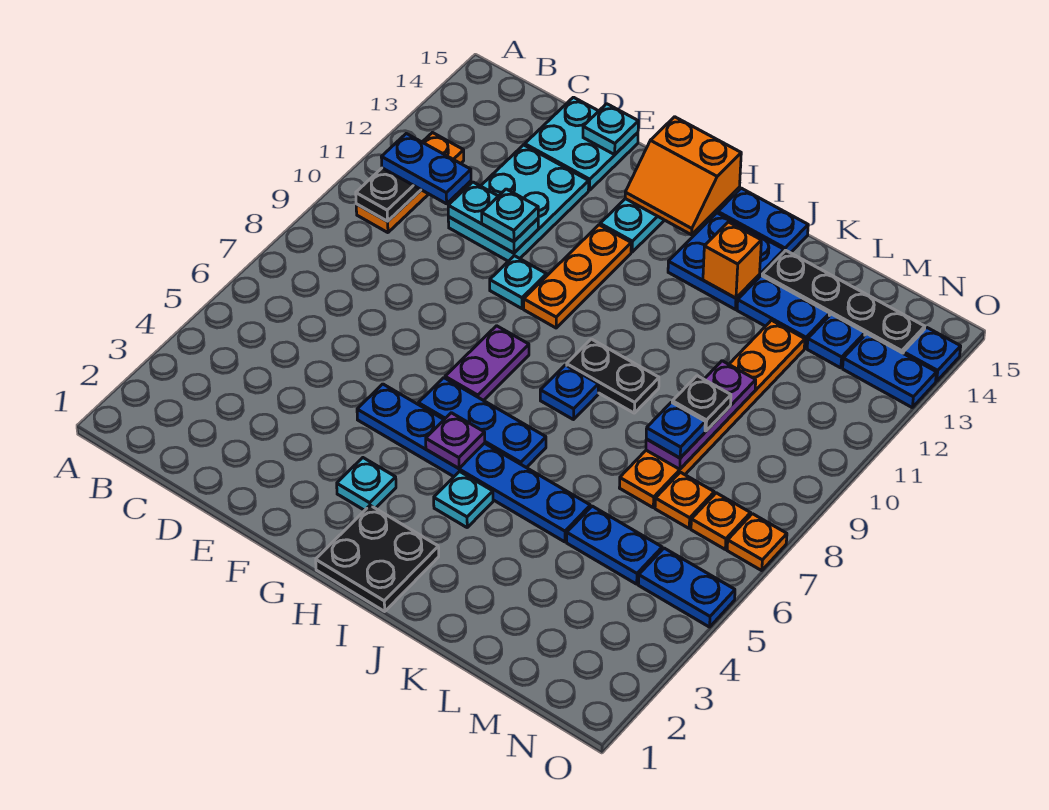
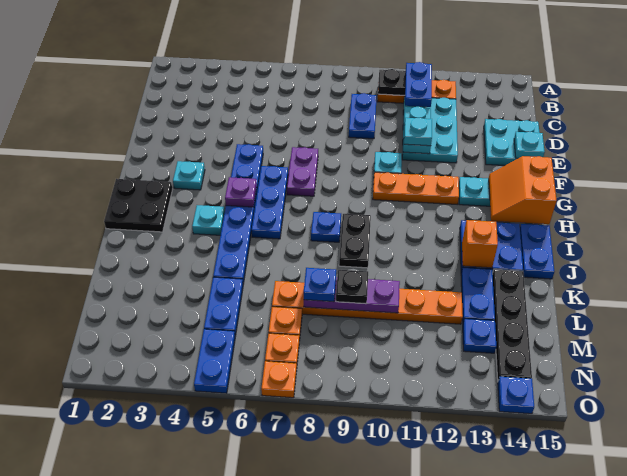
cyan plate D11:E13 level 1 -> cyan plate C11:E12 level 1
purple plate G7:G8 level 1 -> purple plate F7:G7 level 1
blue plate N13:O13 level 1 -> blue plate C9:D9 level 1

